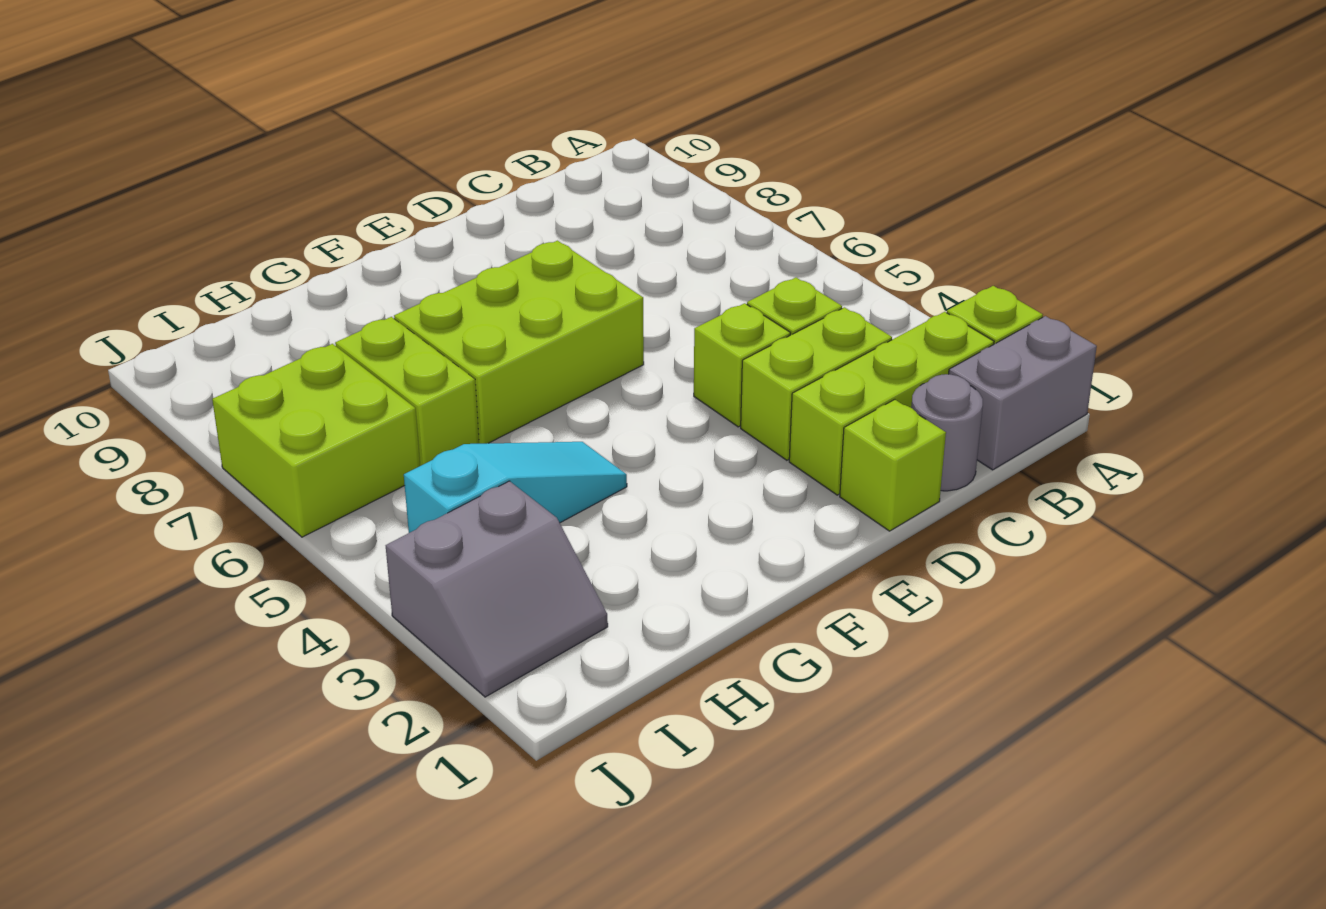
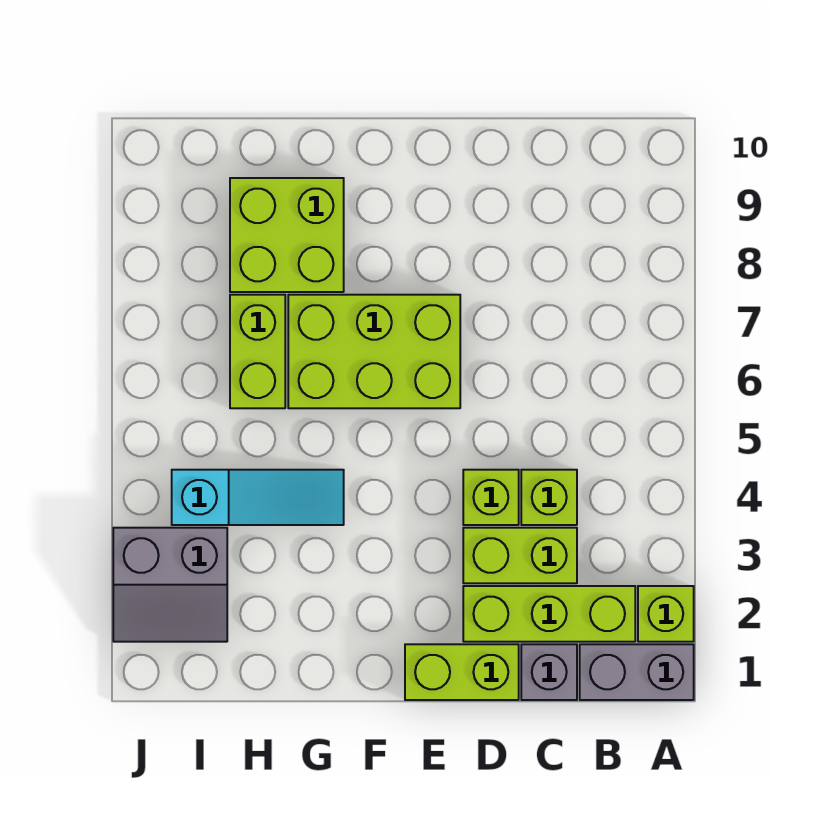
grey round brick C1 level 1 -> grey brick C1 level 1
lime brick D1 level 1 -> lime brick D1:E1 level 1
lime brick I6:J7 level 1 -> lime brick G8:H9 level 1

